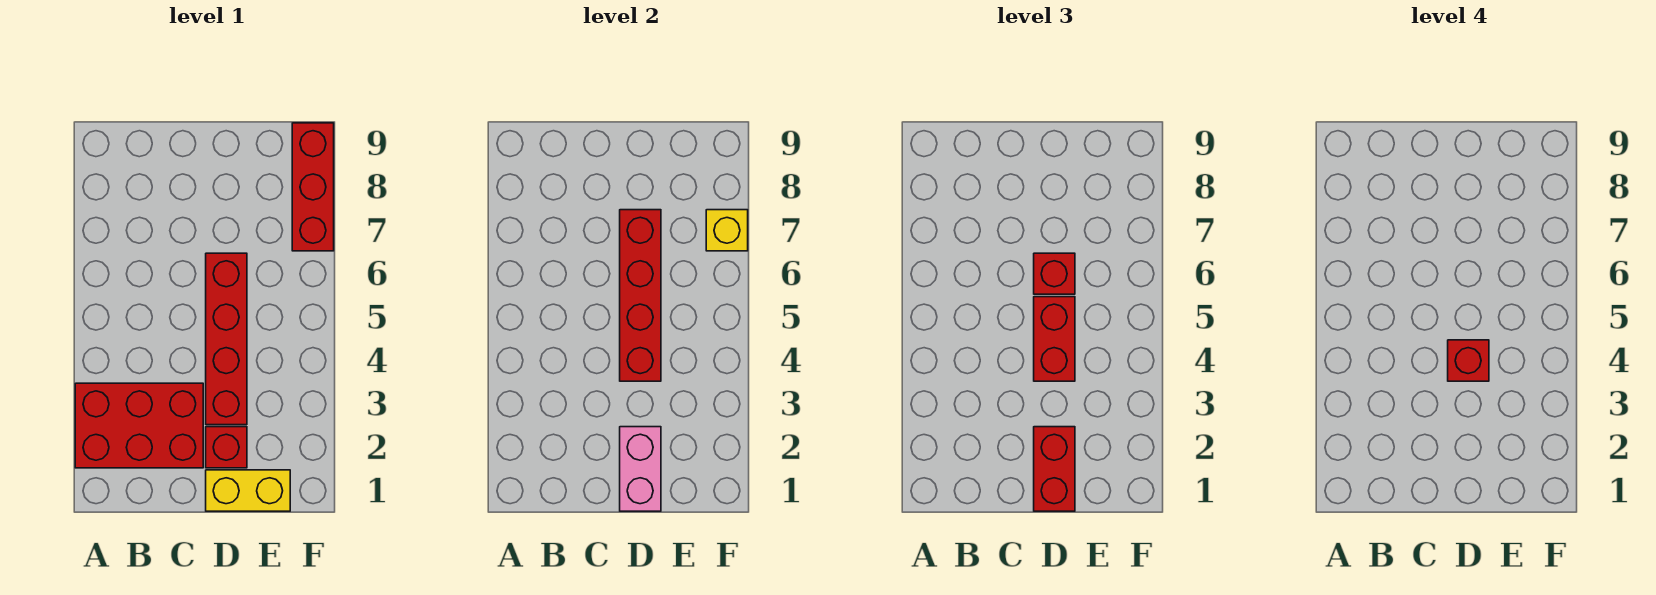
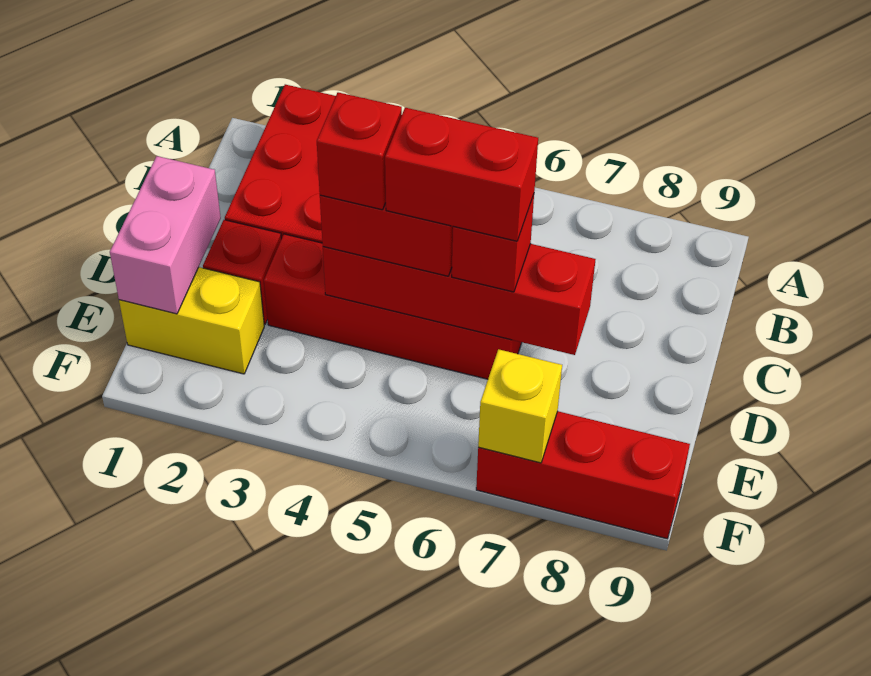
yellow brick D1:E1 level 1 -> yellow brick E1:E2 level 1
pink brick D1:D2 level 2 -> pink brick D1:E1 level 2
red brick D1:D2 level 3 -> red brick D5:D6 level 4

